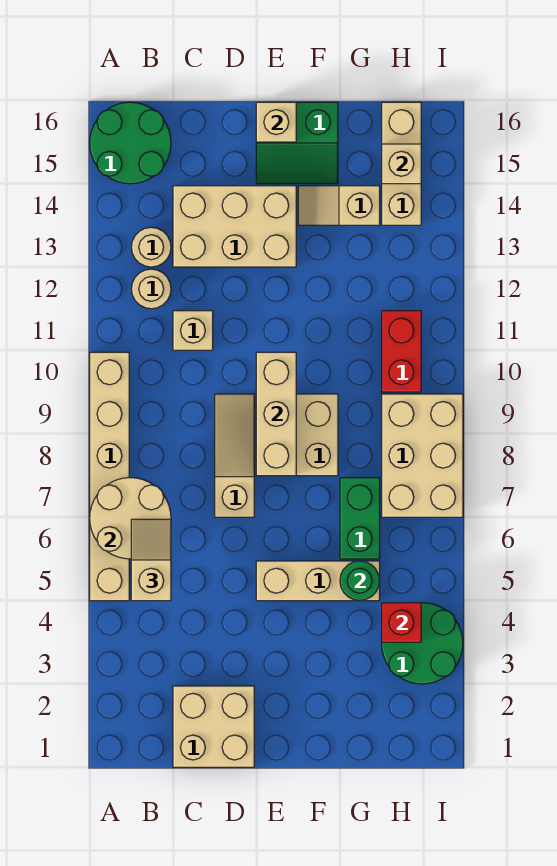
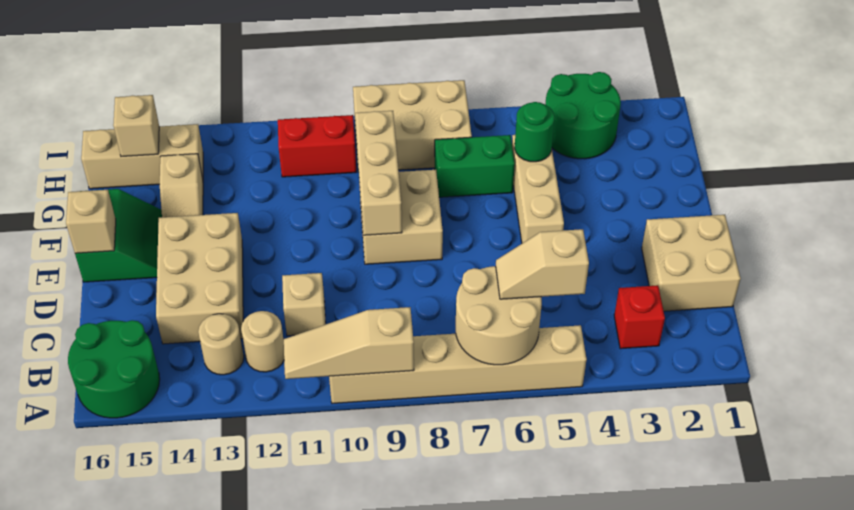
tan slope D7:D9 level 1 top 7 -> tan slope A9:A11 level 2 top 9
tan brick E8:E10 level 2 -> tan brick E9:G9 level 2
red brick H4 level 2 -> red brick B3 level 1

